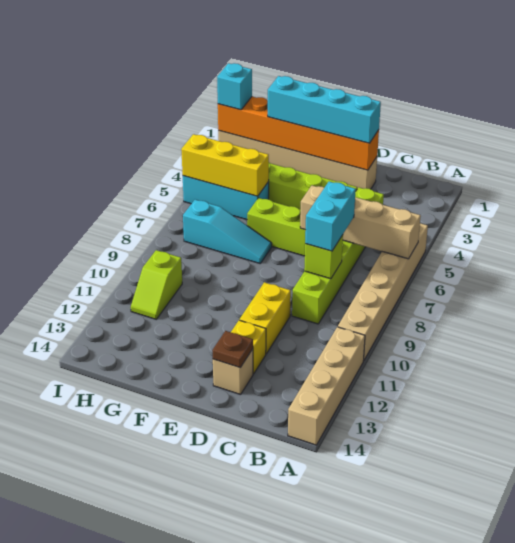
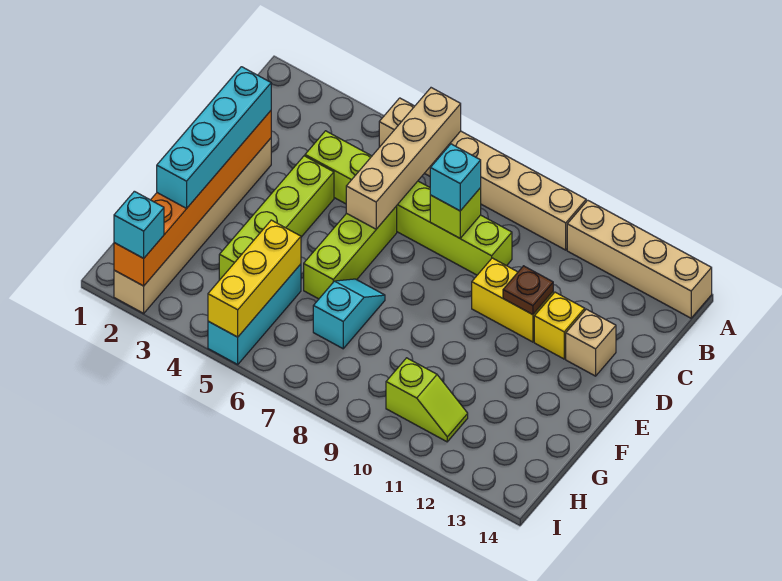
cyan brick C7:C8 level 3 -> cyan brick C8 level 3
brown plate D13 level 2 -> brown plate D11 level 2
cyan slope F7:H7 level 1 top H -> cyan slope F7:G7 level 1 top G

